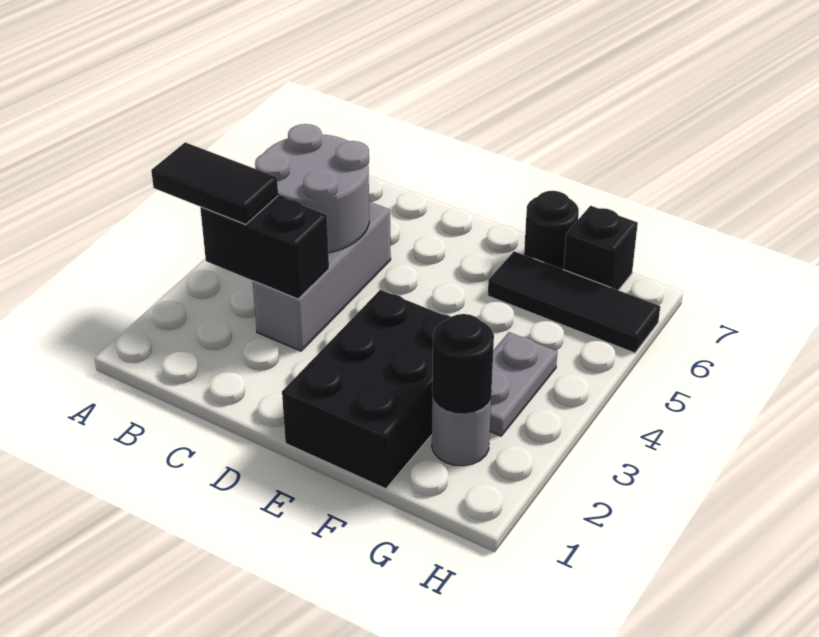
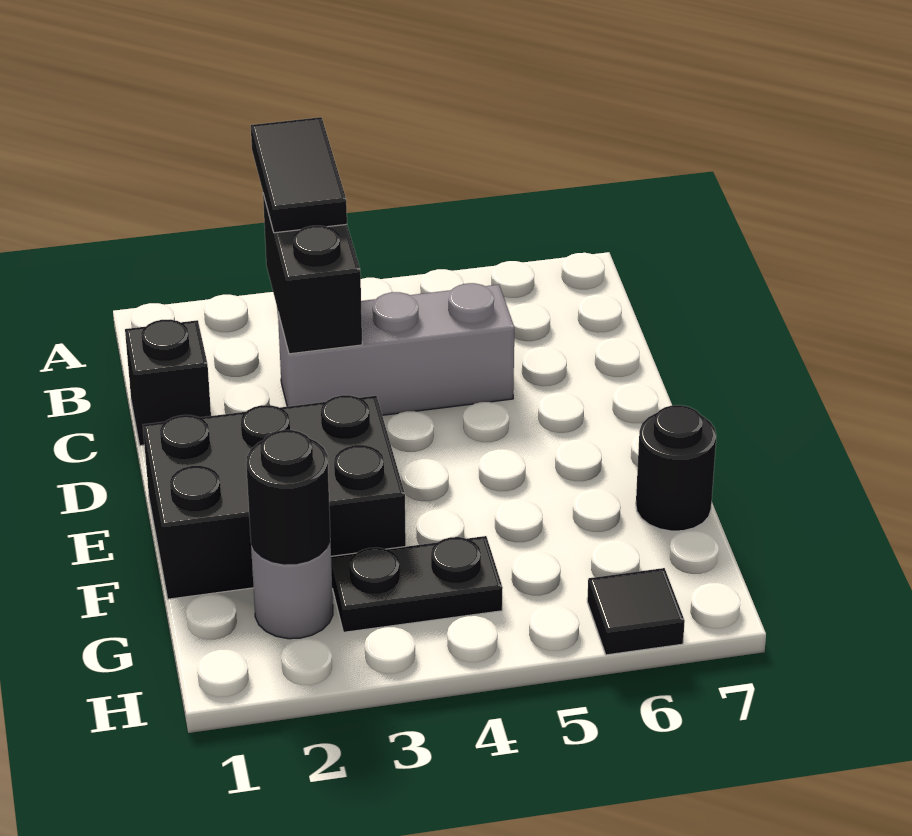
grey round brick B4:C5 level 2 -> none
black tile F6:H6 level 1 -> black tile H6 level 1
grey plate G3:G4 level 1 -> black plate G3:G4 level 1
black brick G7 level 1 -> black brick C1 level 1

